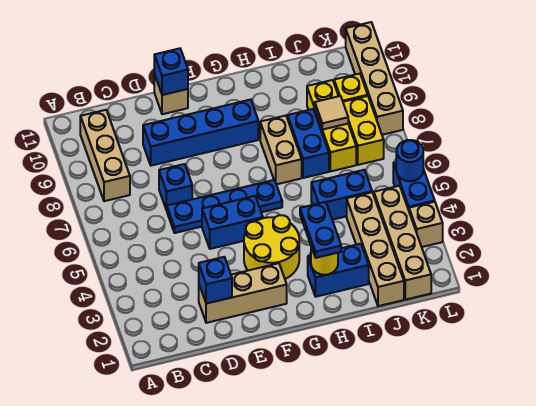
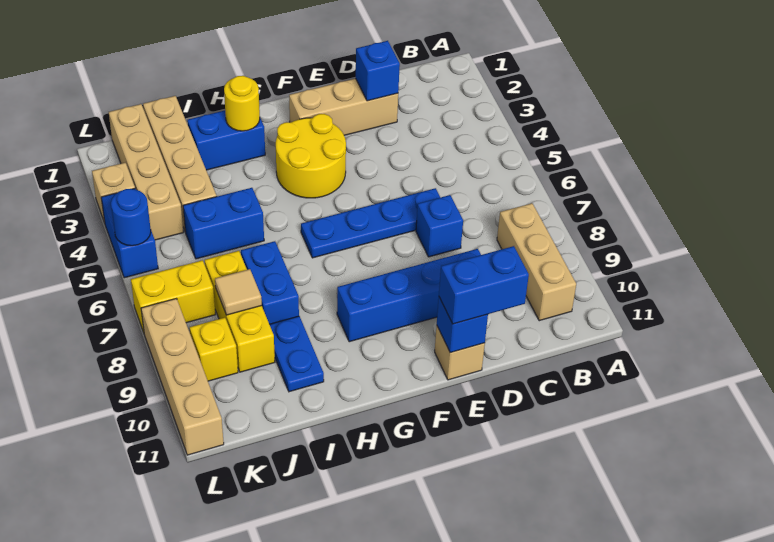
blue brick E5:F5 level 1 -> blue brick D11:E11 level 3
blue plate H2:H3 level 3 -> blue plate I9:I10 level 1
tan brick H7:H8 level 1 -> none
yellow brick K7:K8 level 1 -> yellow brick K7:L7 level 1

